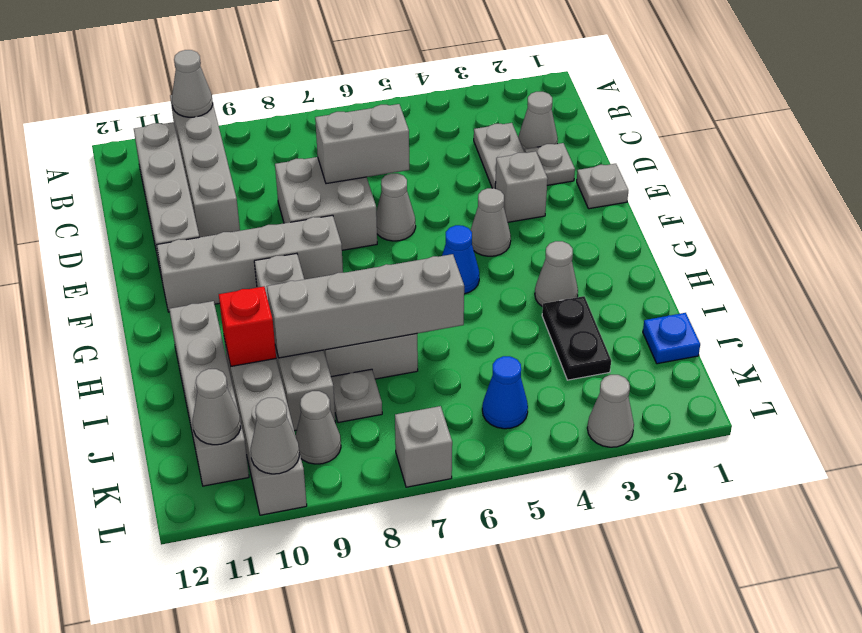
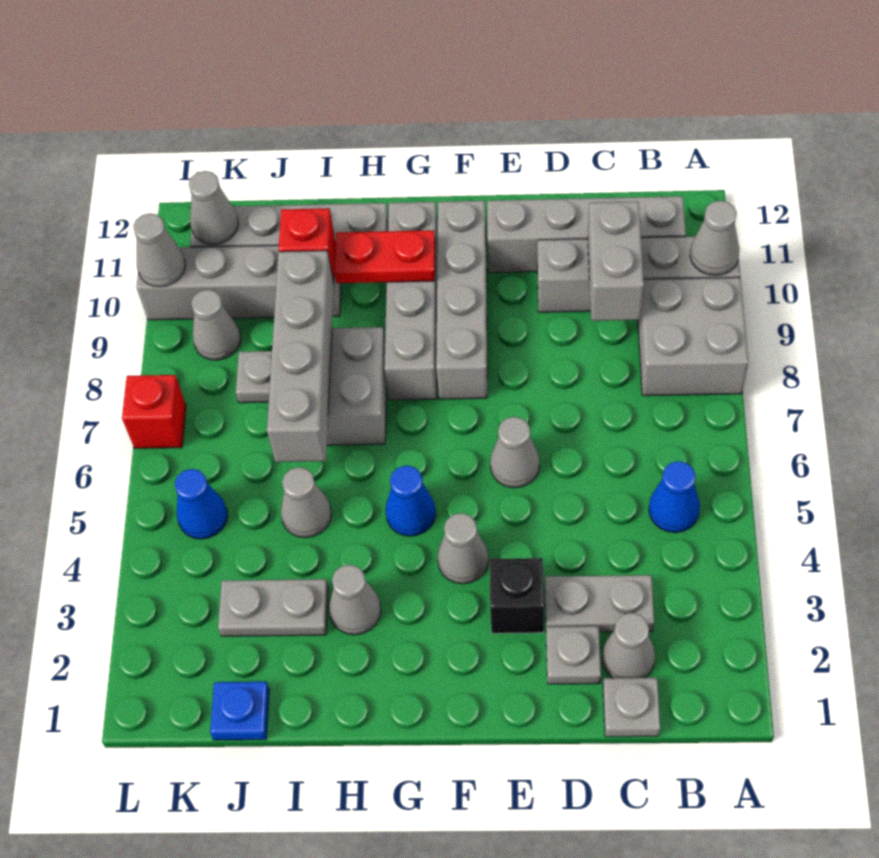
none -> blue cone B5 level 1
grey brick D6:D7 level 2 -> grey brick C9:C10 level 2
grey brick D7:E8 level 1 -> grey brick A8:B9 level 1
grey plate E1 level 1 -> grey plate C1 level 1
grey brick E3 level 1 -> black brick E3 level 1
grey brick G9:J9 level 1 -> grey brick G8:G11 level 1
none -> red plate G10:H10 level 2
black plate I3:J3 level 1 -> grey plate I3:J3 level 1
grey cone L3 level 1 -> grey cone I5 level 1
grey brick L7 level 1 -> red brick L7 level 1

